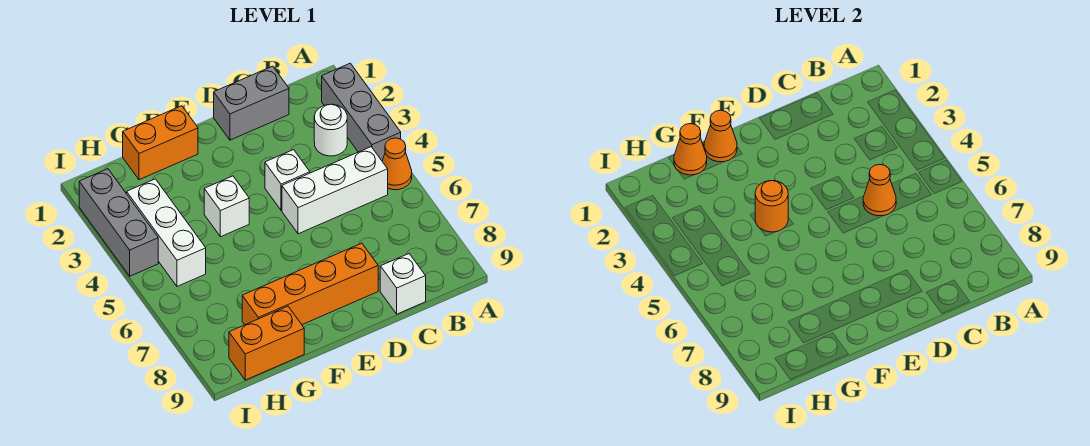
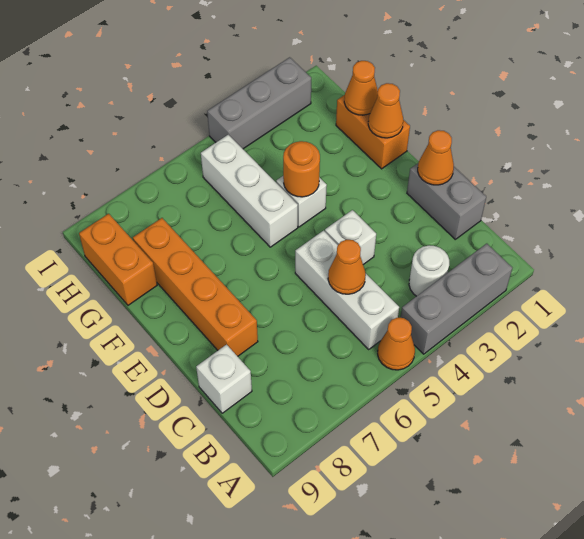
none -> orange cone D1 level 2
white brick H3:H5 level 1 -> white brick F5:H5 level 1

